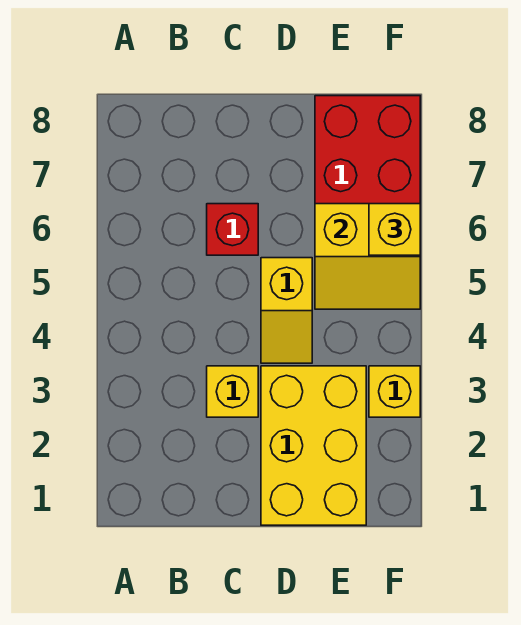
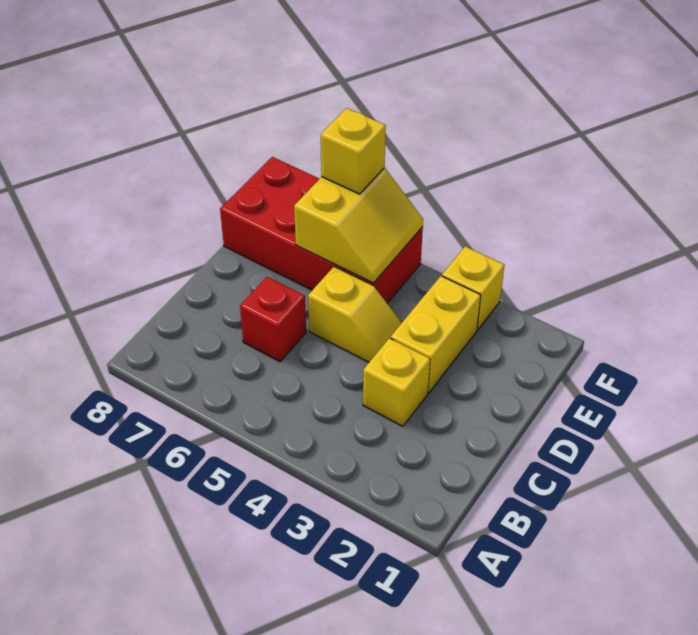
yellow brick D1:E3 level 1 -> yellow brick D3:E3 level 1

